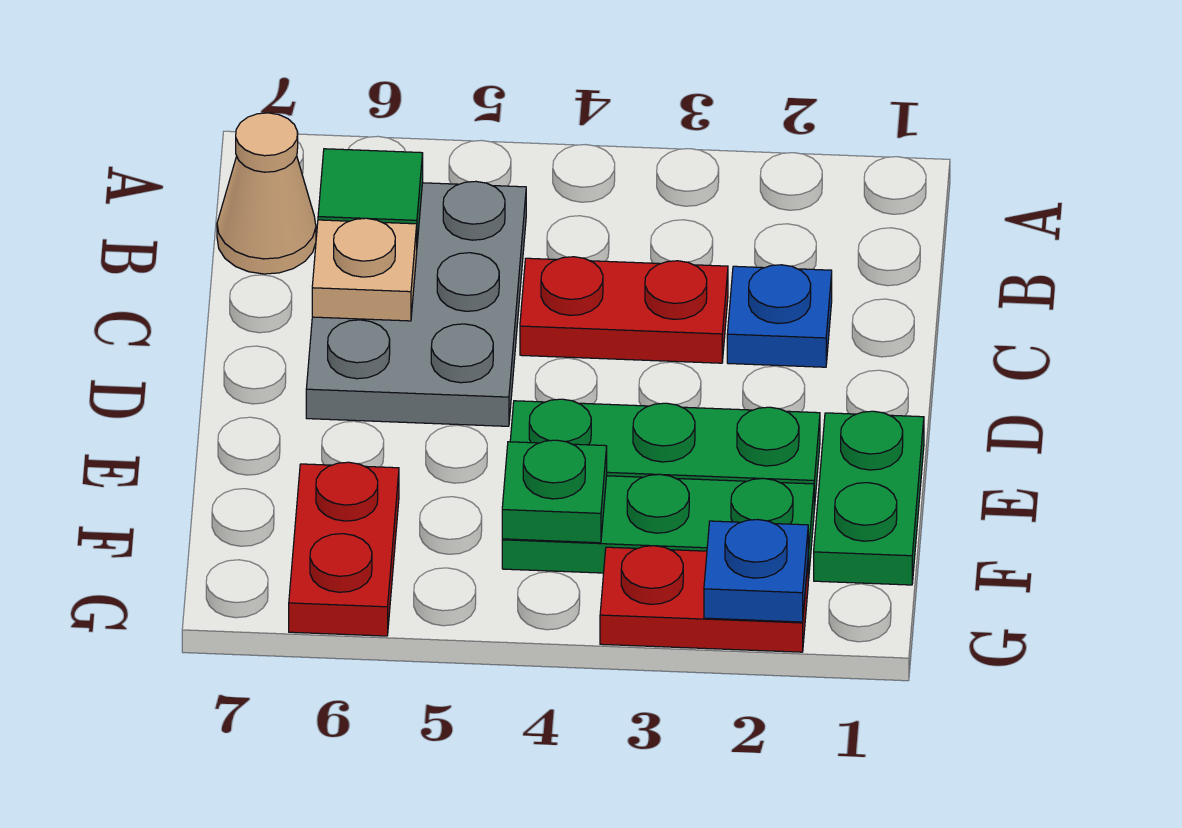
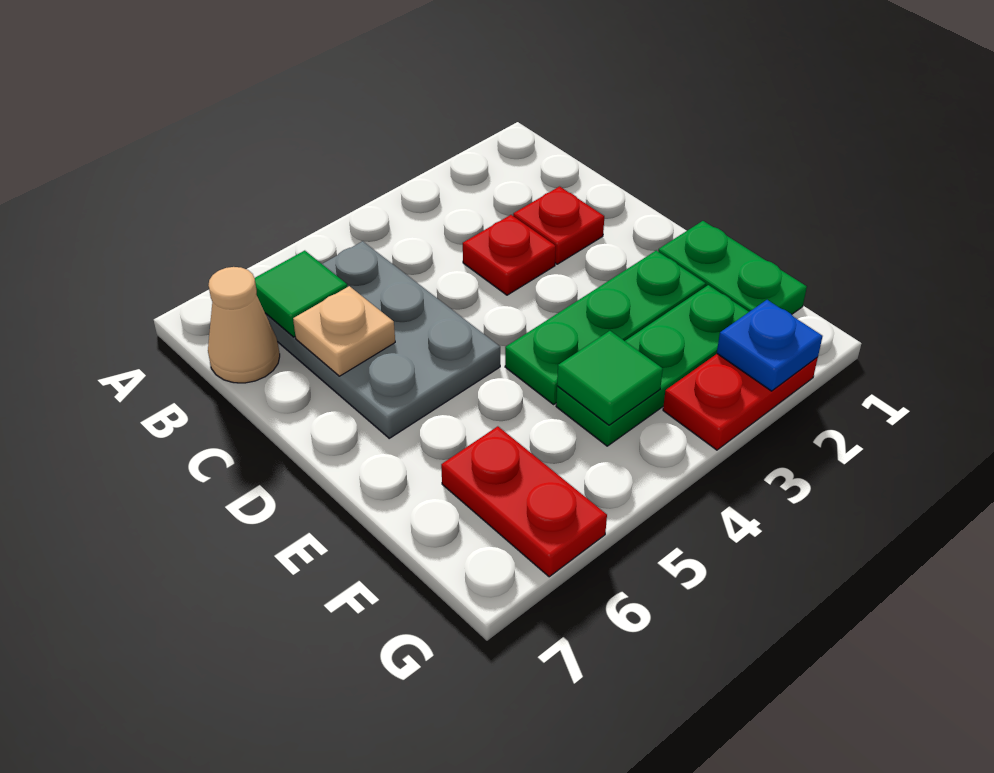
blue plate C2 level 1 -> red plate C2 level 1
red plate C3:C4 level 1 -> red plate C3 level 1
green plate F4 level 2 -> green tile F4 level 2

